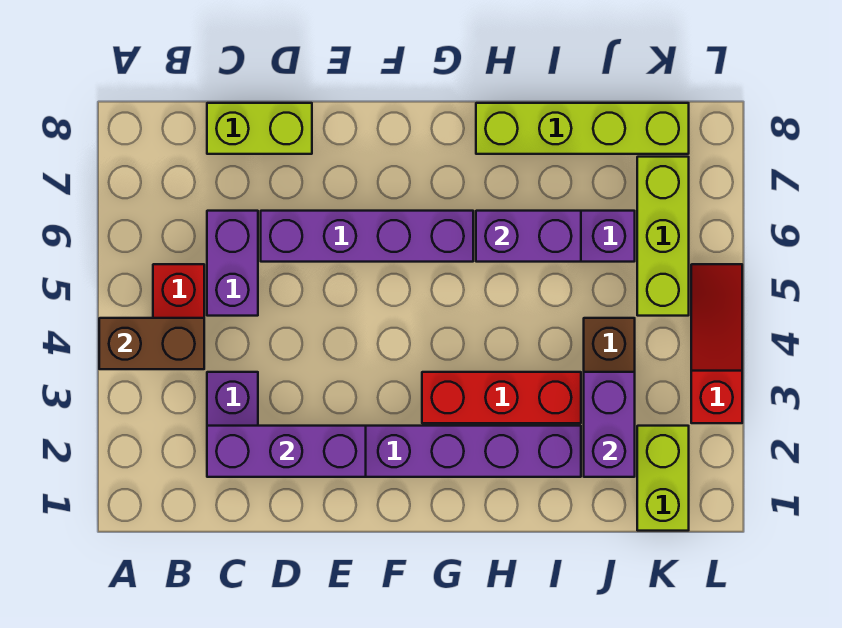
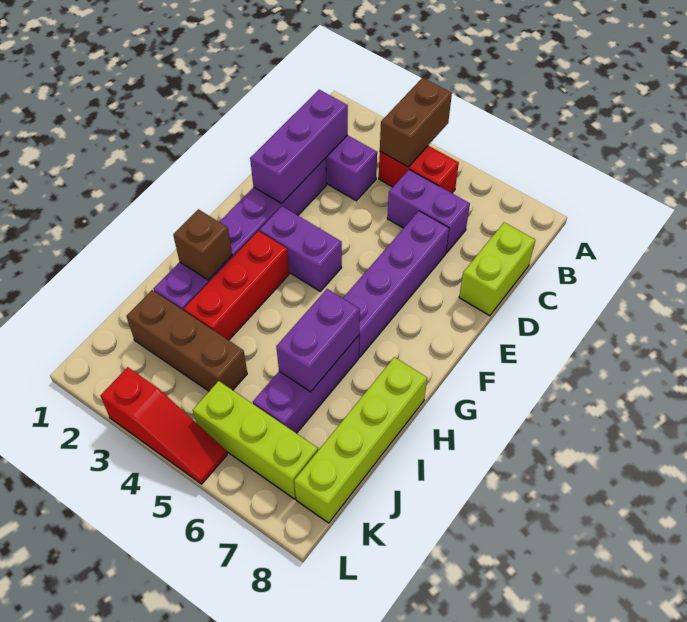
none -> brown brick H2 level 2
purple brick J2:J3 level 2 -> purple brick F3:F4 level 1
lime brick K1:K2 level 1 -> none

